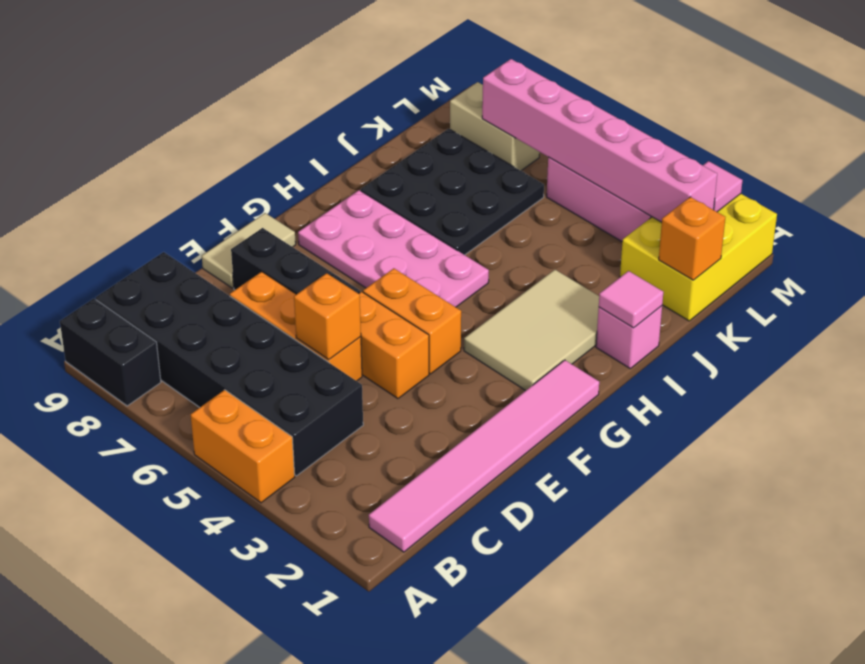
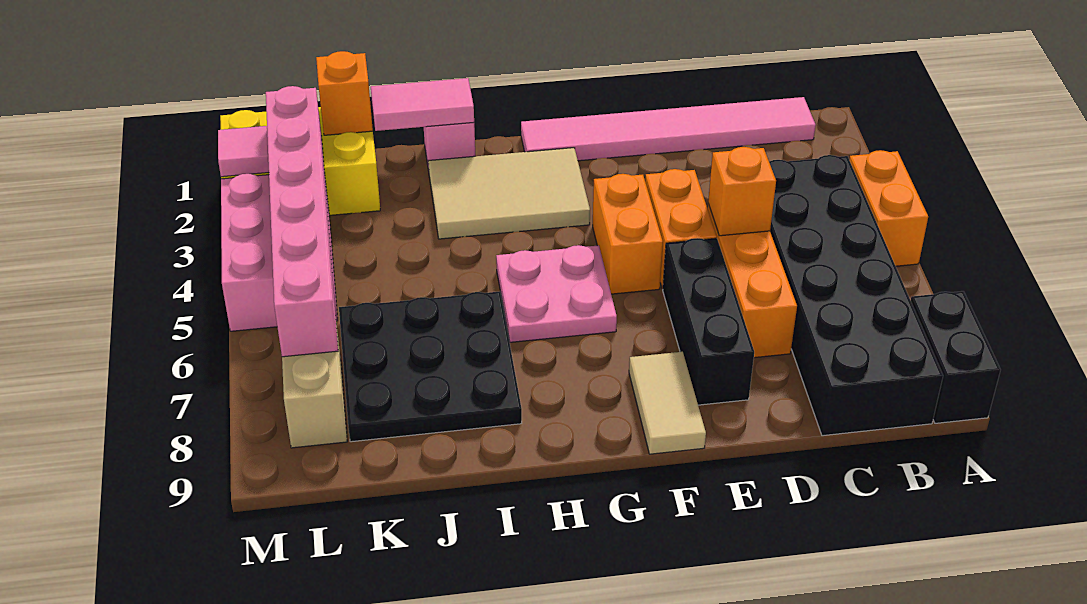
tan tile E9:F9 level 1 -> tan tile F8:F9 level 1
pink plate G5:H8 level 1 -> pink plate G5:H6 level 1
pink tile I1 level 2 -> pink tile I1:J1 level 2

